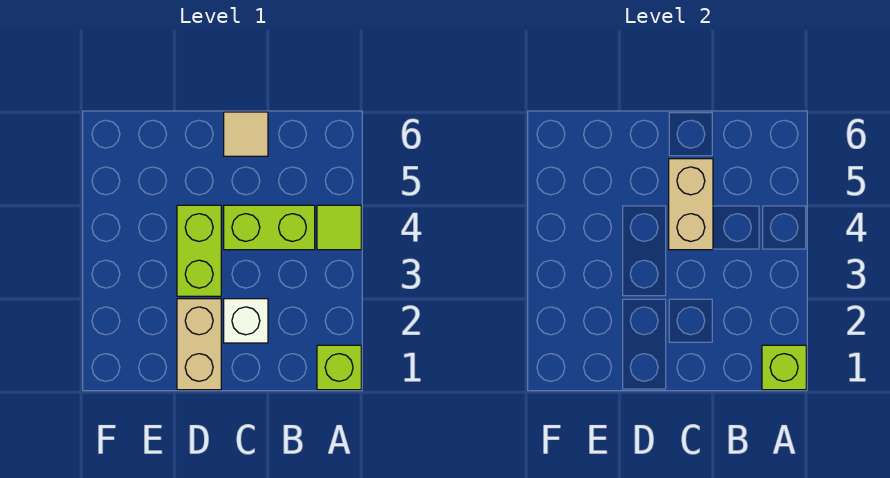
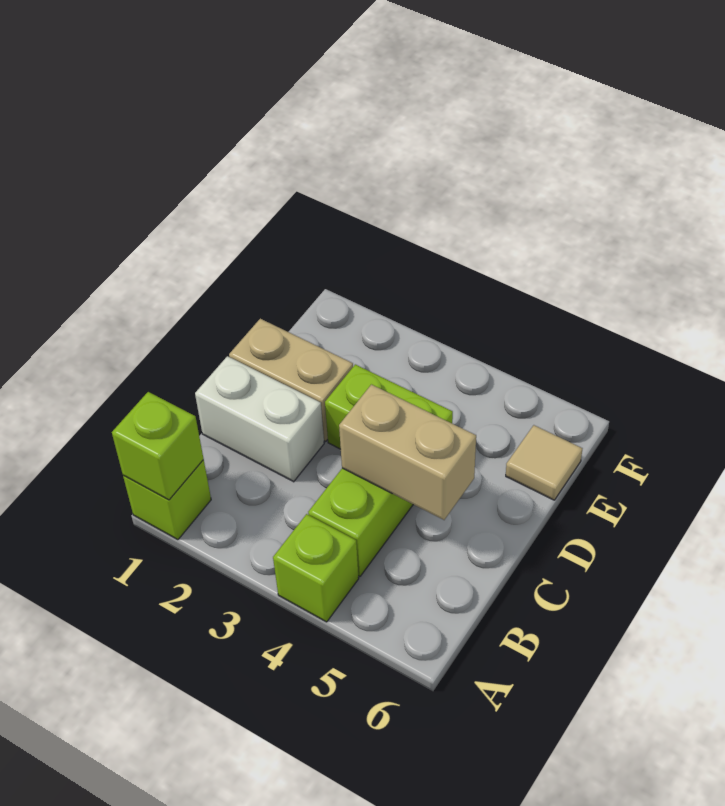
lime tile A4 level 1 -> lime brick A4 level 1
white brick C2 level 1 -> white brick C1:C2 level 1
tan tile C6 level 1 -> tan tile E6 level 1

